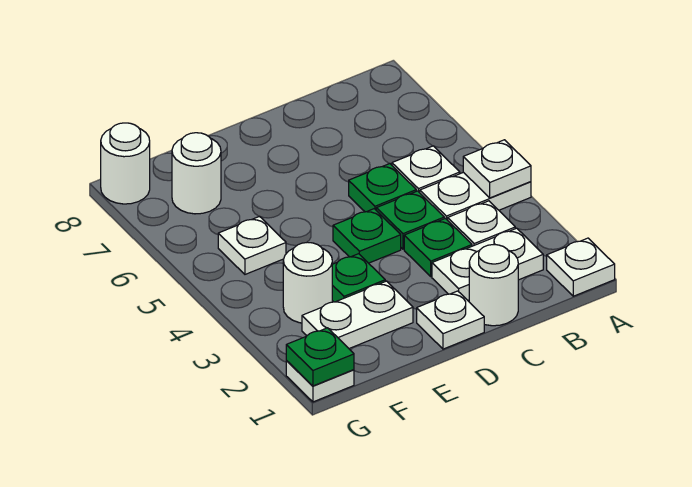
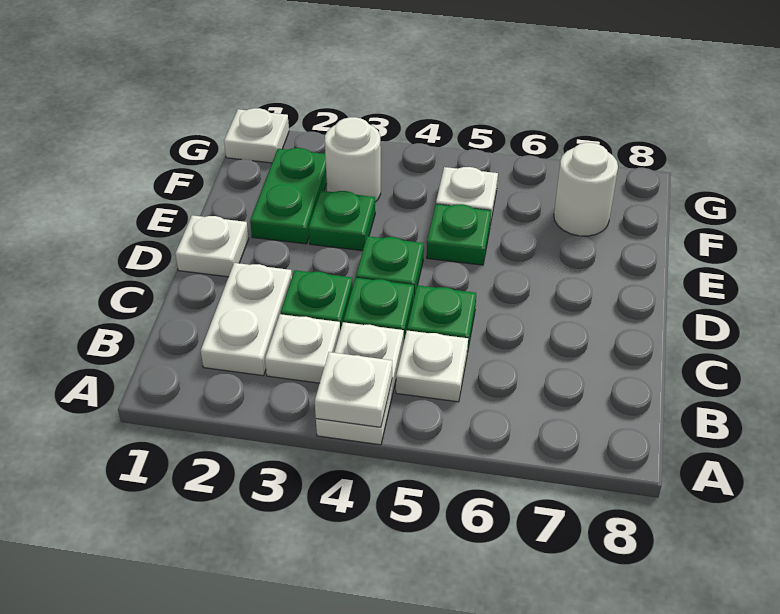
white plate A1 level 1 -> none
white round brick C1 level 1 -> none
white plate E2:F2 level 1 -> green plate E2:F2 level 1
green plate G1 level 2 -> green plate E5 level 1
white round brick G8 level 1 -> none

